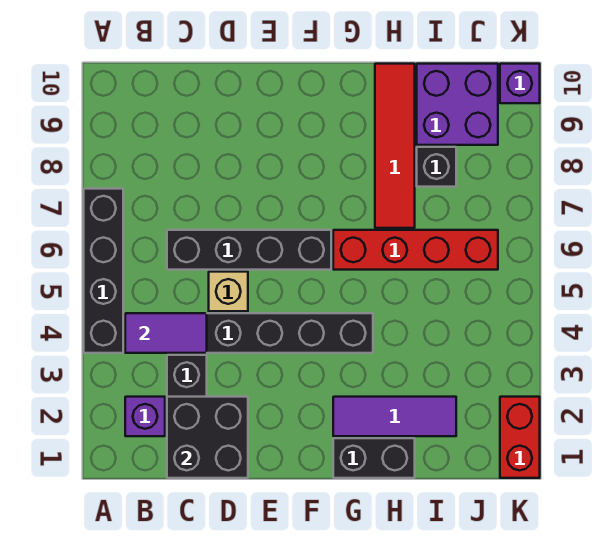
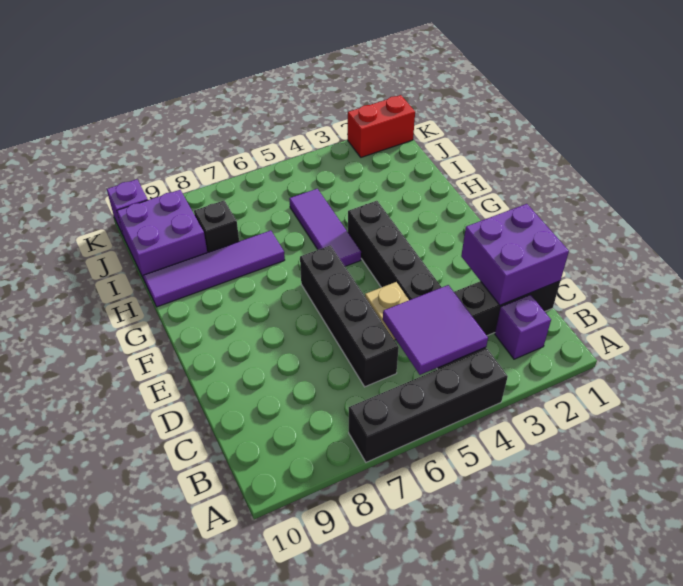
purple tile B4:C4 level 2 -> purple tile B4:C5 level 2
black brick C1:D2 level 2 -> purple brick C1:D2 level 2
black brick G1:H1 level 1 -> none
purple tile G2:I2 level 1 -> purple tile G5:I5 level 1
red brick G6:J6 level 1 -> none
red tile H7:H10 level 1 -> purple tile H7:H10 level 1

